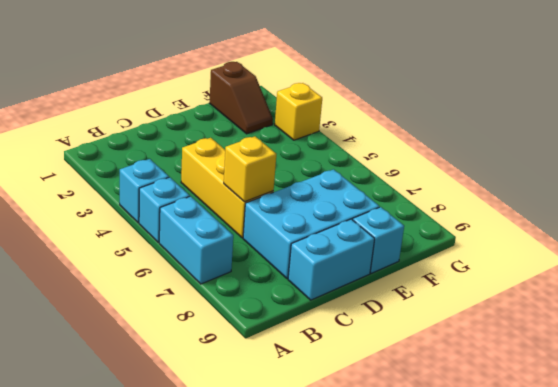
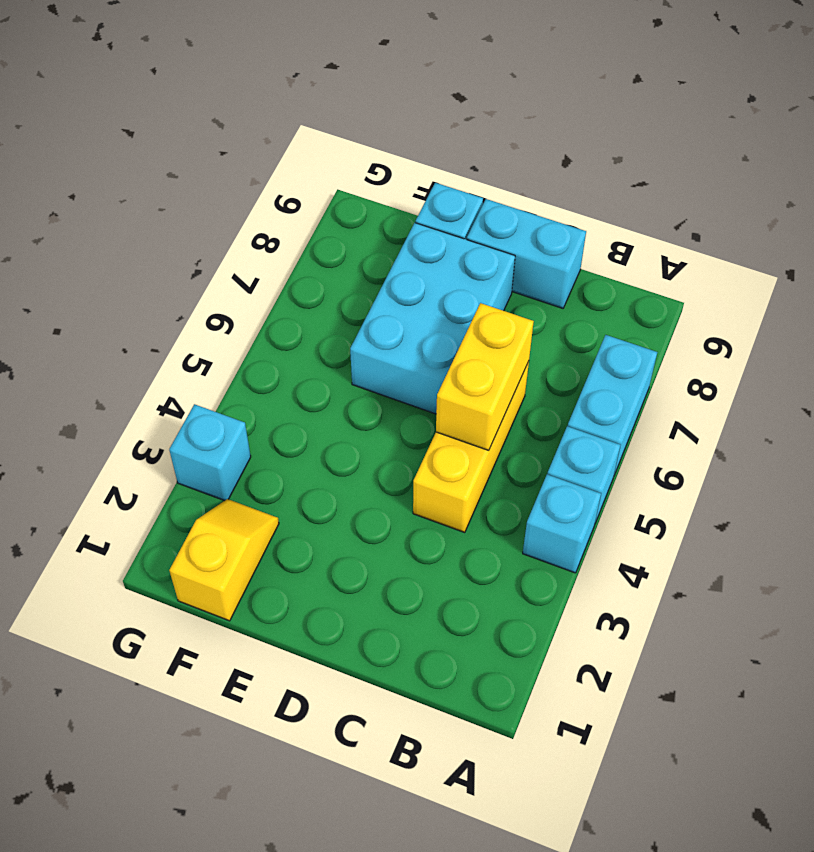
yellow brick C6 level 2 -> yellow brick C5:C6 level 2
cyan brick C7:E8 level 1 -> cyan brick D6:E8 level 1
brown slope F1:F2 level 1 top 1 -> yellow slope F1:F2 level 1 top 1
yellow brick G3 level 1 -> cyan brick G3 level 1

